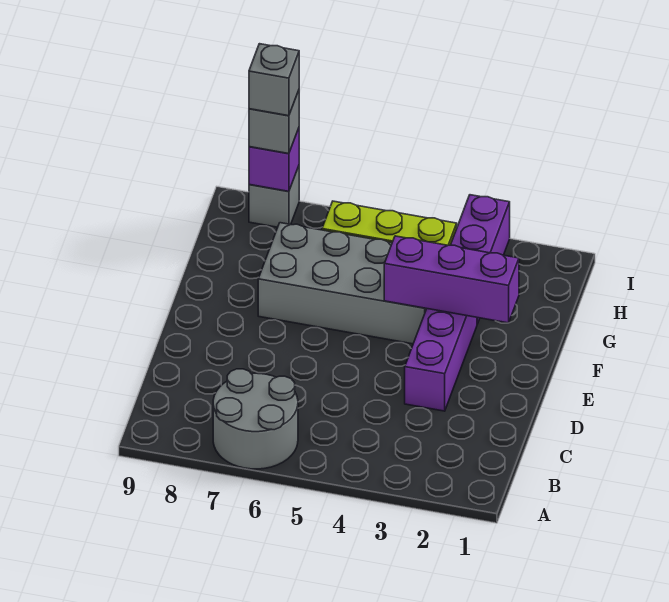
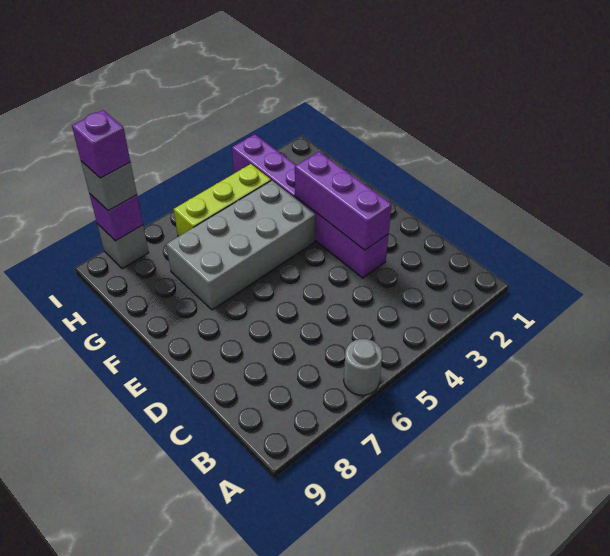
grey round brick A6:B7 level 1 -> grey round brick A6 level 1
purple brick F2:F4 level 2 -> purple brick D3:F3 level 2
grey brick I8 level 4 -> purple brick I8 level 4

